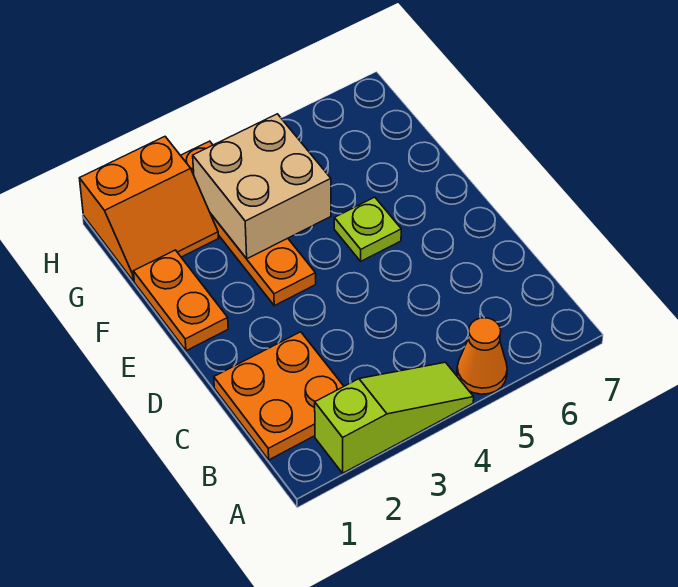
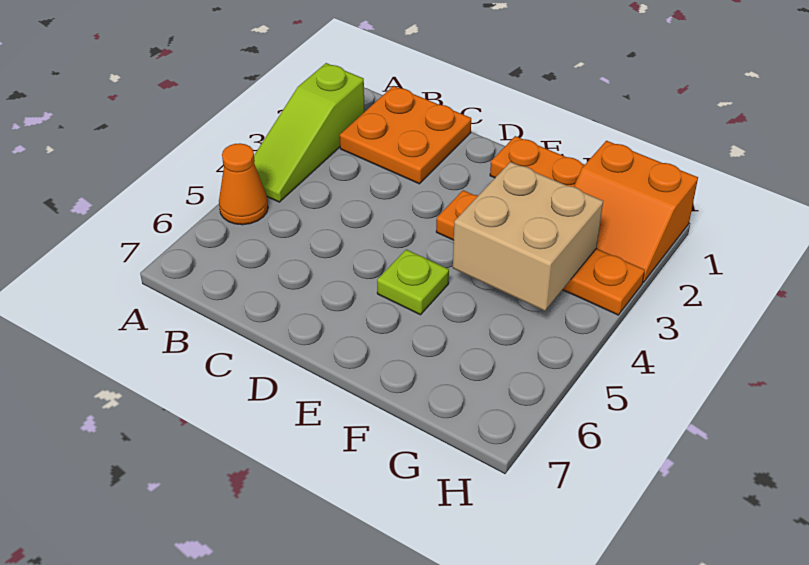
orange slope G1:H2 level 1 top H -> orange slope G1:H2 level 1 top 1

